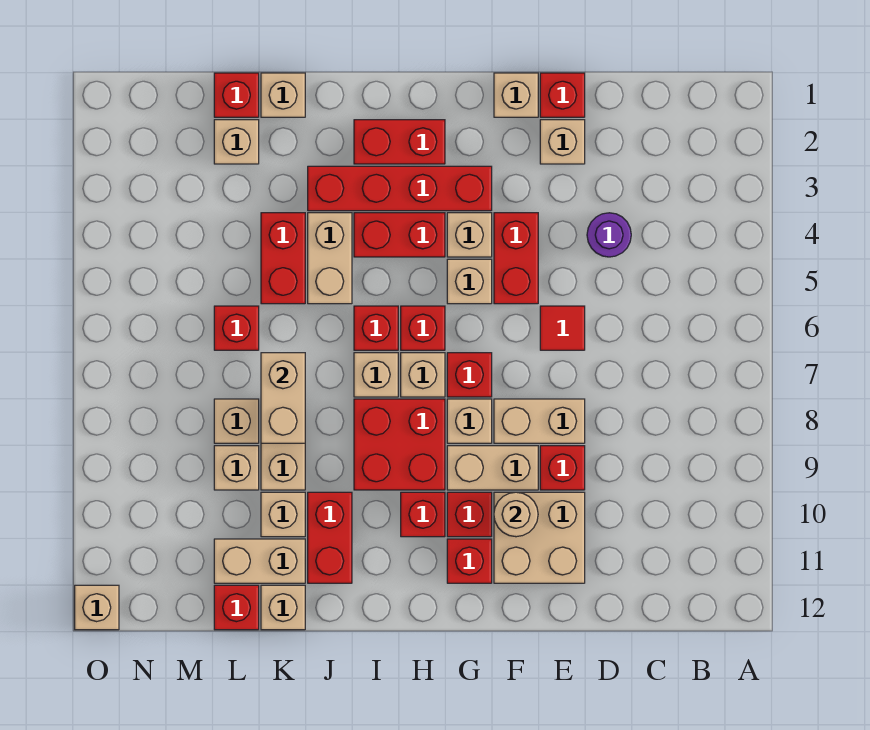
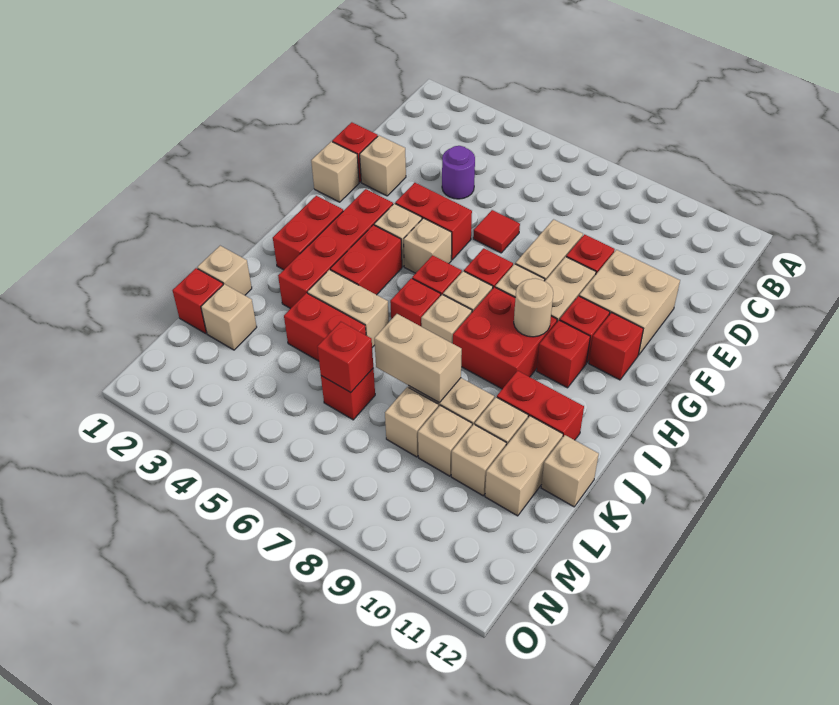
tan round brick F10 level 2 -> tan round brick H9 level 2
red brick L12 level 1 -> red brick L6 level 2
tan brick O12 level 1 -> tan brick L10 level 1

